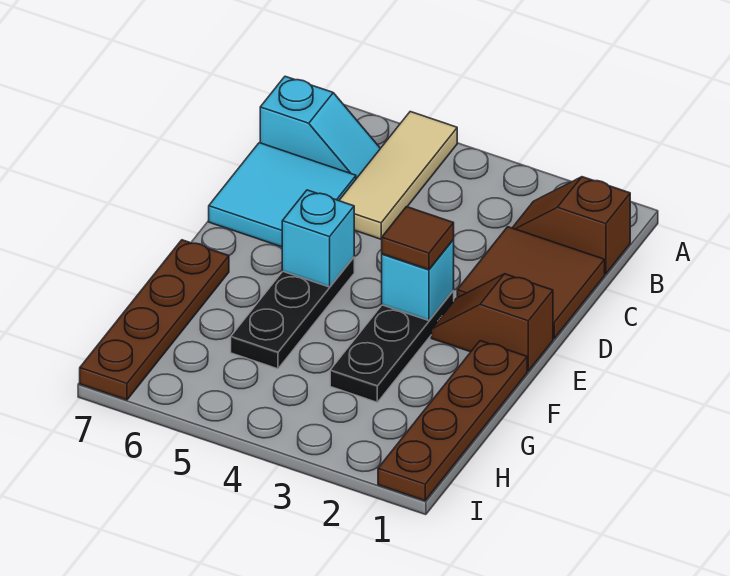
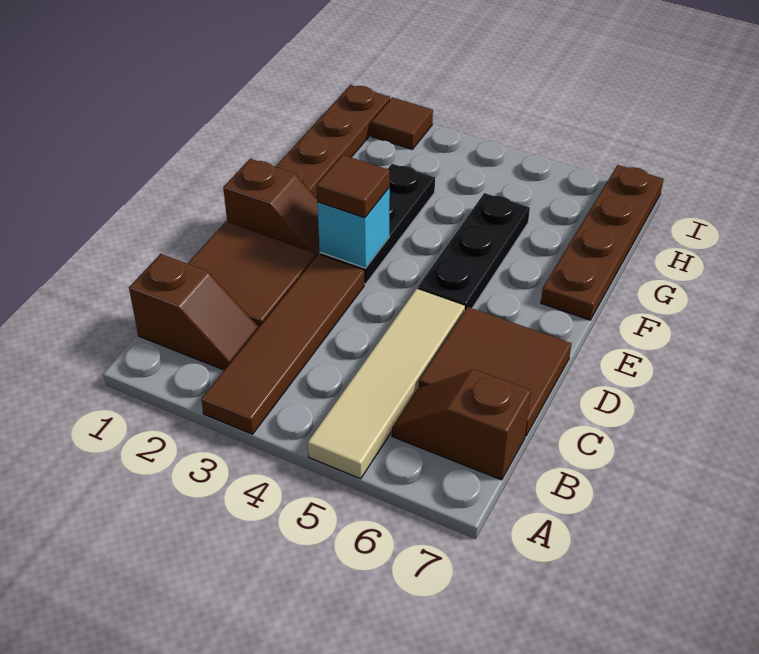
none -> brown tile A3:D3 level 1
tan tile A5:C5 level 1 -> tan tile A5:D5 level 1
cyan slope B6:B7 level 1 top 7 -> brown slope B6:B7 level 1 top 7
cyan tile C6:D7 level 1 -> brown tile C6:D7 level 1
cyan brick E5 level 2 -> none
none -> brown tile I2 level 1

